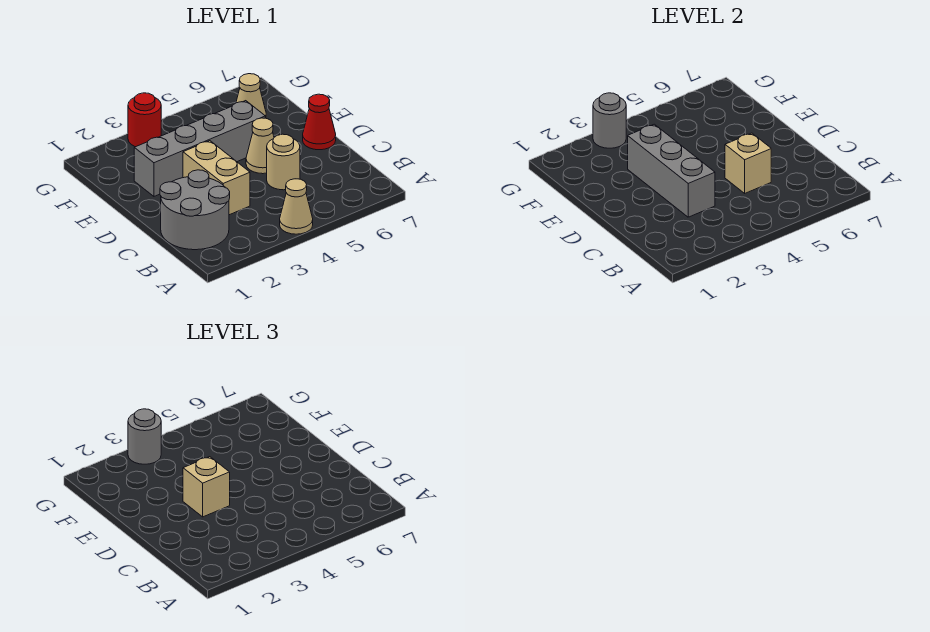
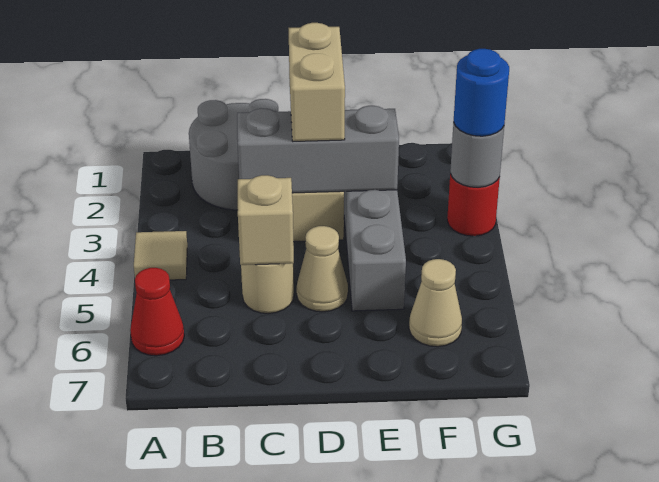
tan cone A4 level 1 -> tan tile A4 level 1
tan brick D3 level 3 -> tan brick D2:D3 level 3
red cone D7 level 1 -> red cone A6 level 1
grey round brick G3 level 3 -> blue round brick G3 level 3

